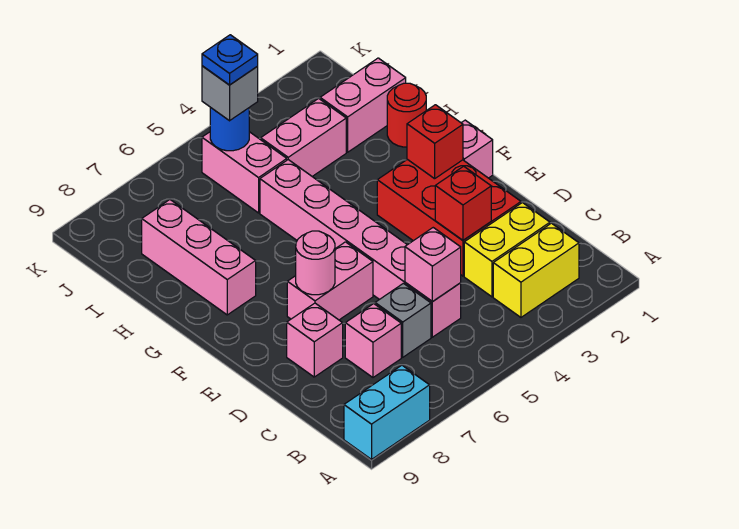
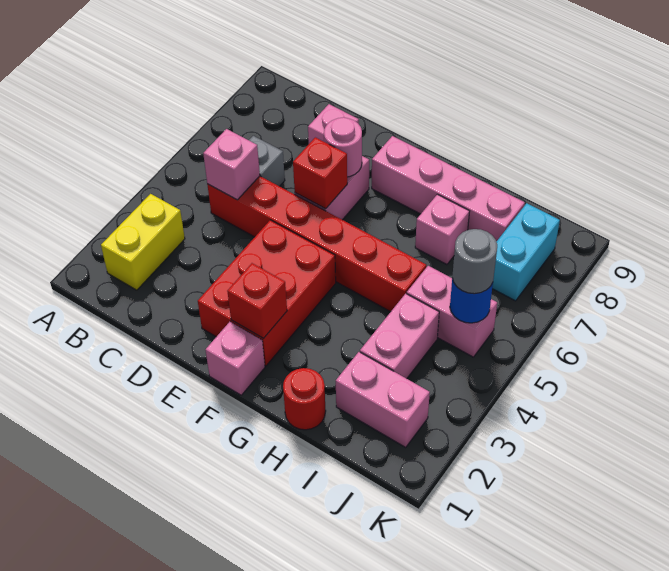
cyan brick A8:A9 level 1 -> cyan brick J7:J8 level 1
yellow brick C2:C3 level 1 -> none
pink brick C5:H5 level 1 -> red brick C5:H5 level 1
pink brick C7 level 1 -> pink brick H7 level 1
red brick D2:F3 level 1 -> red brick E2:F4 level 1
red brick D3 level 2 -> red brick E6 level 2
pink brick G8:I8 level 1 -> pink brick F8:I8 level 1
pink brick I1:I2 level 1 -> pink brick I2:J2 level 1
grey brick J5 level 3 -> grey round brick J5 level 3
blue plate J5 level 4 -> none

